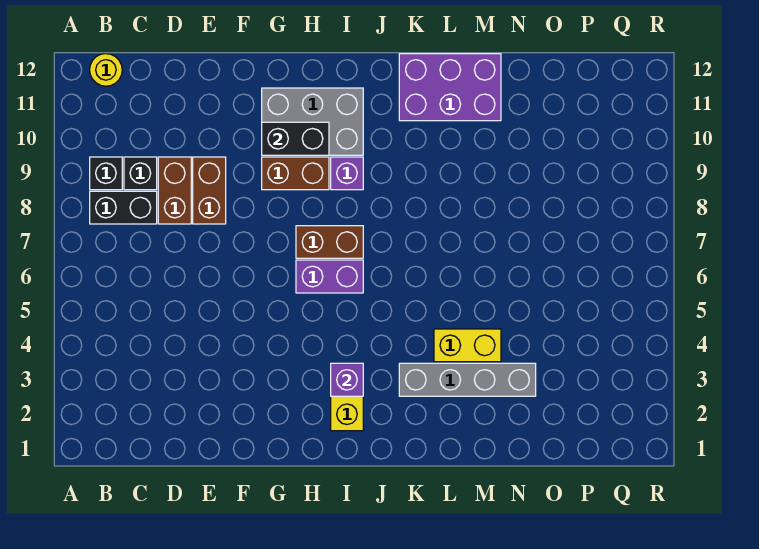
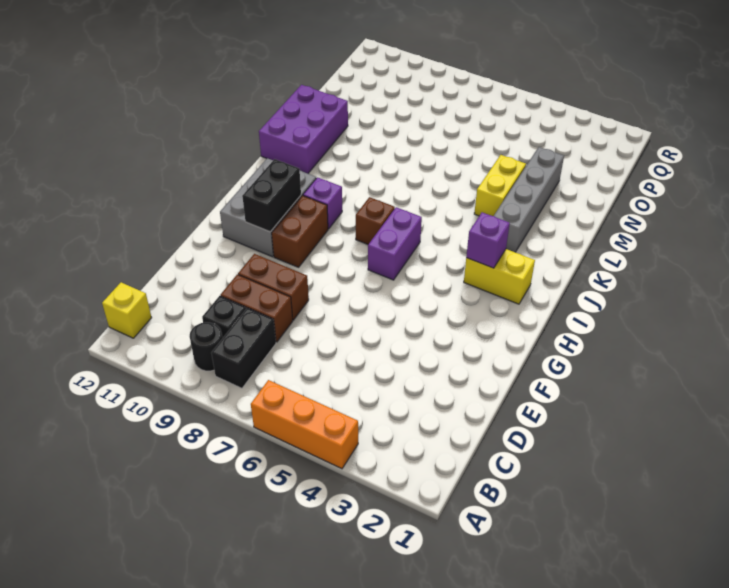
none -> orange brick A4:A6 level 1
black brick B9 level 1 -> black round brick B9 level 1
yellow round brick B12 level 1 -> yellow brick B12 level 1
brown brick H7:I7 level 1 -> brown brick I7 level 1

